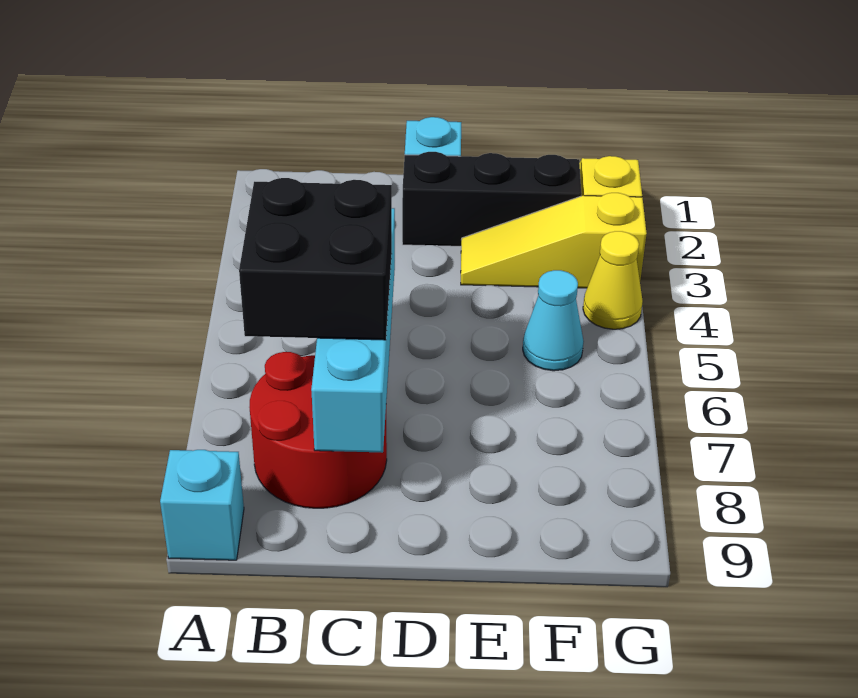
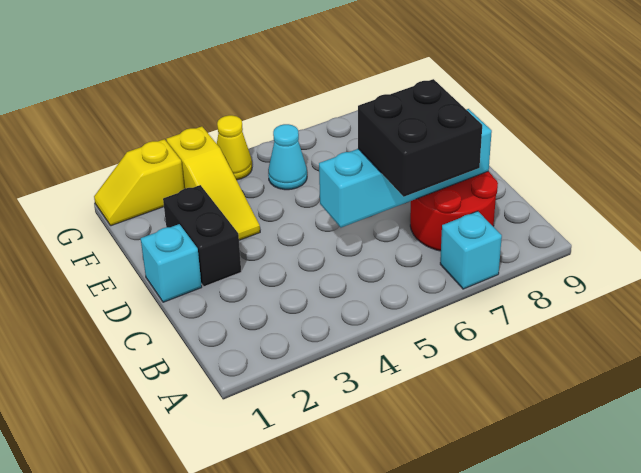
cyan brick A9 level 1 -> cyan brick A7 level 1
black brick D2:F2 level 1 -> black brick D2:E2 level 1

